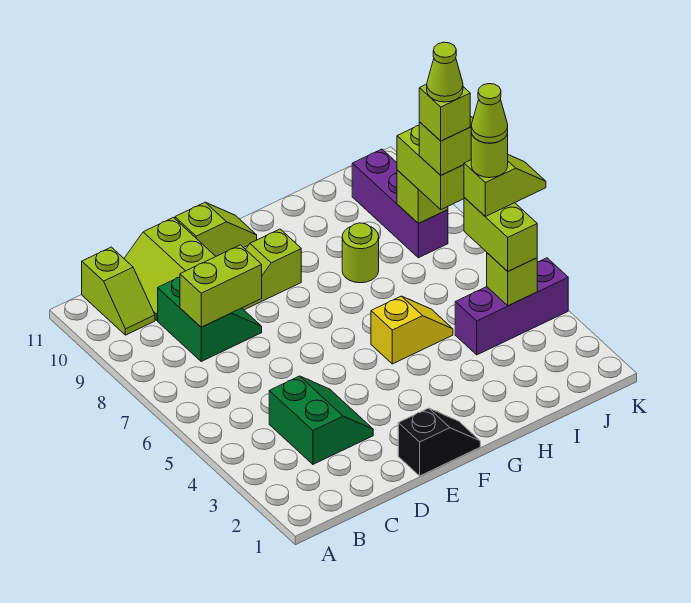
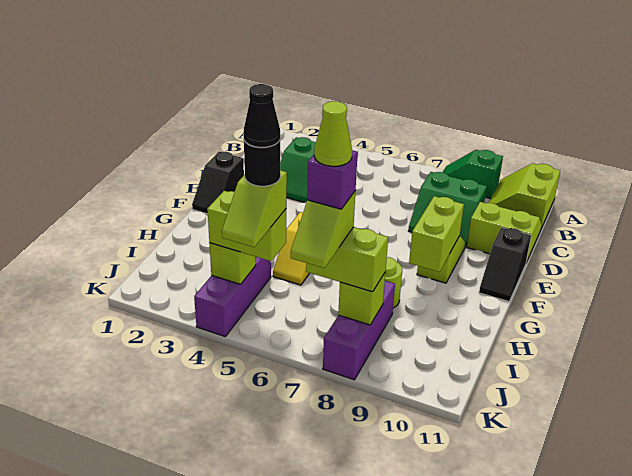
none -> green slope A8:A9 level 1 top 9
lime slope B10:B11 level 1 top 11 -> lime slope A10:B11 level 1 top 11
lime brick C8:D8 level 2 -> lime brick F9:G9 level 2
lime slope E11:F11 level 1 top E -> black slope E11:F11 level 1 top E
lime round brick J5 level 5 -> black round brick J5 level 5
lime cone J5 level 6 -> black cone J5 level 6
lime brick J7 level 5 -> purple brick J7 level 5
purple brick J8:J10 level 1 -> purple brick I8:K8 level 1

